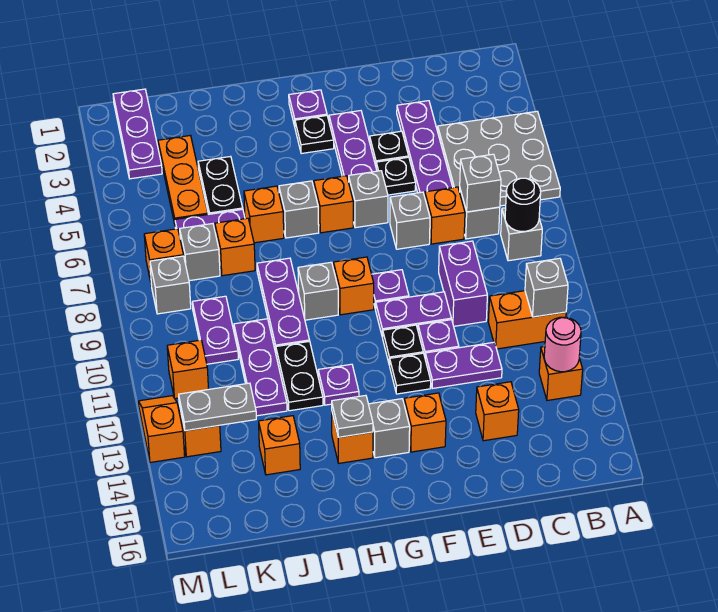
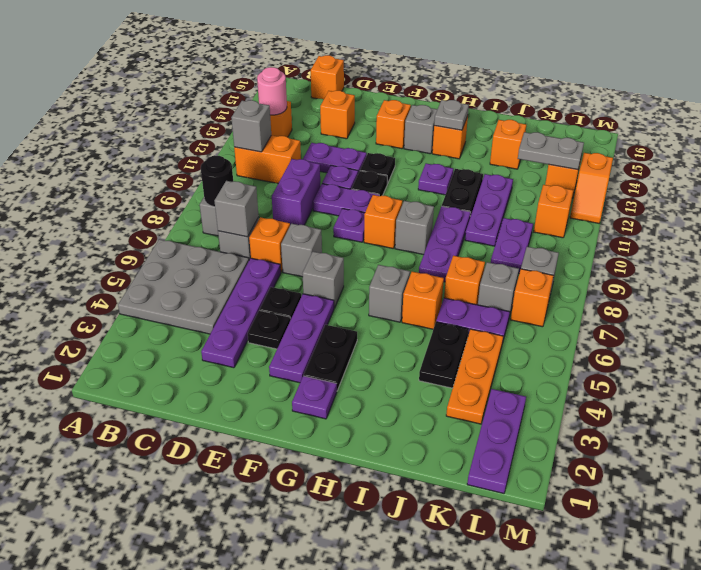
black plate G3 level 1 -> black plate G3:G4 level 1
orange brick G6 level 1 -> orange brick C16 level 1

